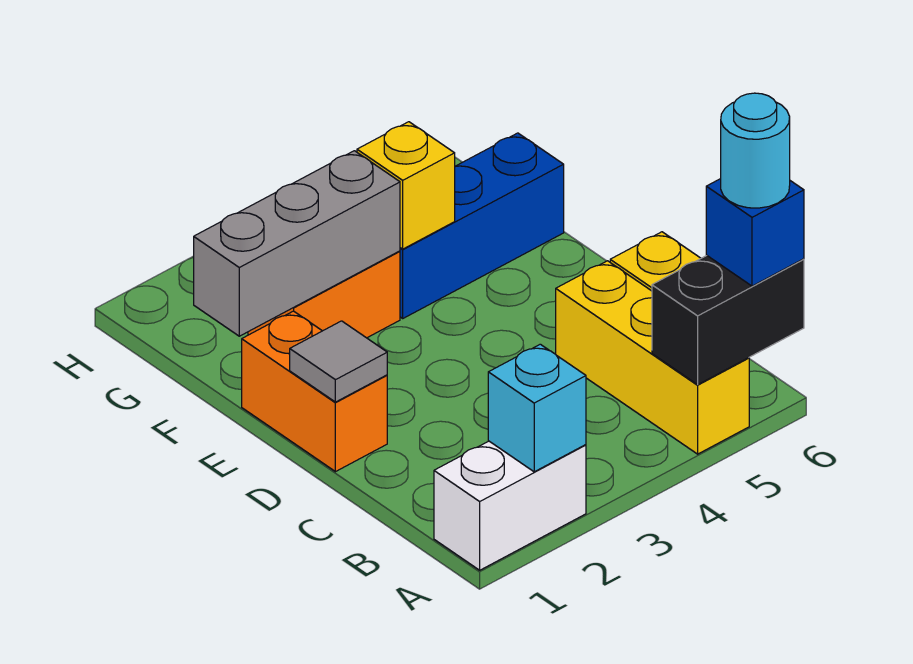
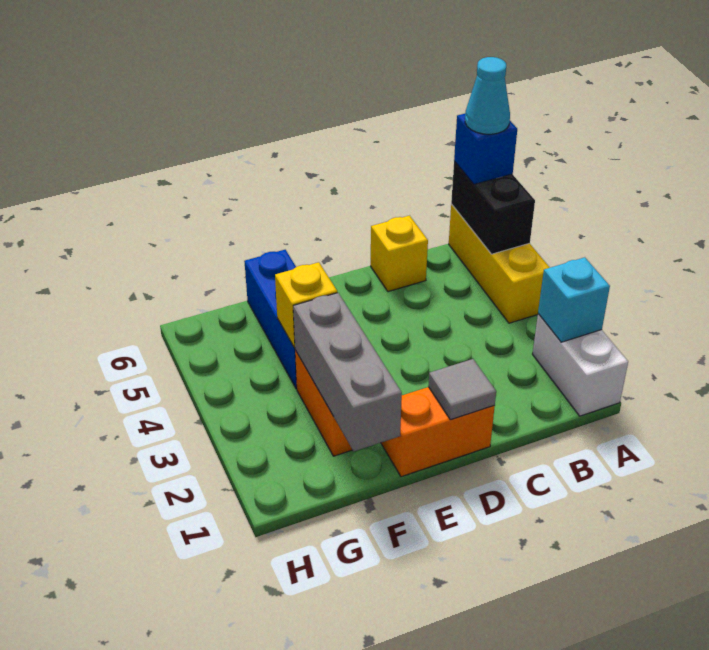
yellow brick A5:C5 level 1 -> yellow brick A4:A6 level 1
cyan round brick A6 level 4 -> cyan cone A6 level 4

